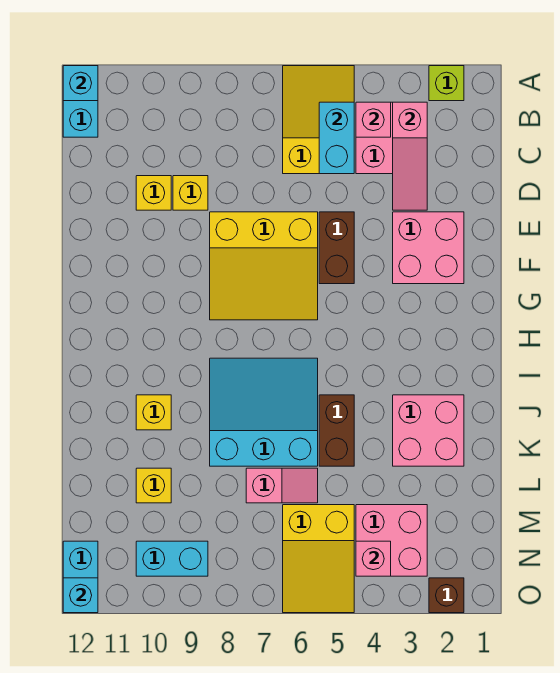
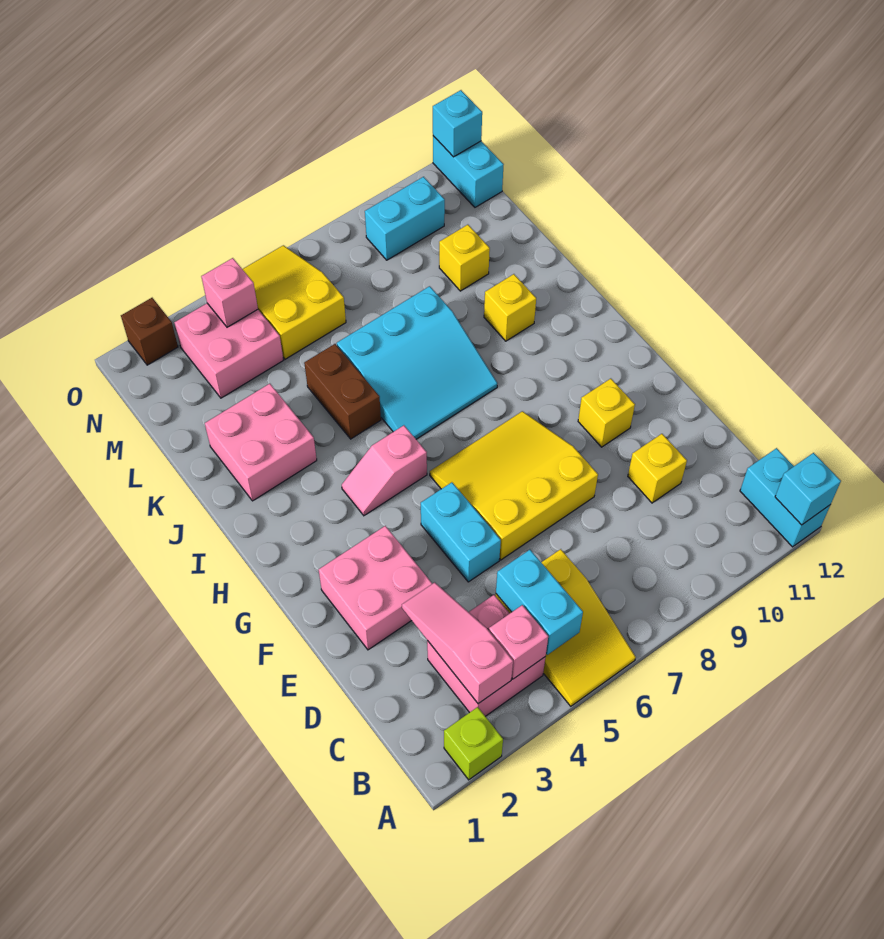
yellow brick D9 level 1 -> yellow brick F10 level 1
brown brick E5:F5 level 1 -> cyan brick E5:F5 level 1
pink slope L6:L7 level 1 top 7 -> pink slope H4:H5 level 1 top 5

